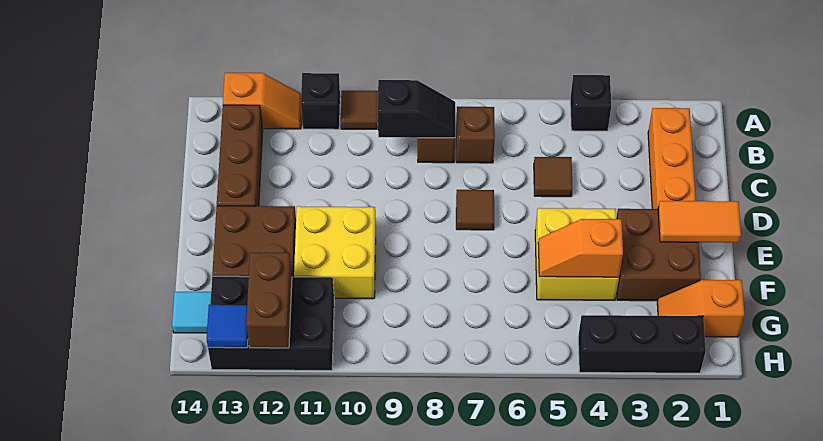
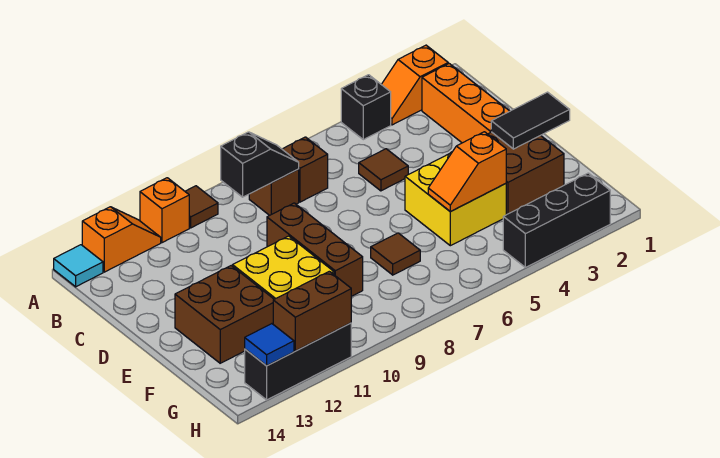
black brick A11 level 1 -> orange brick A11 level 1
brown brick B13:D13 level 1 -> brown brick D9:F9 level 1
brown tile D7 level 1 -> brown tile F7 level 1
orange tile E1:E2 level 2 -> black tile E1:E2 level 2
orange slope G1:G2 level 1 top 1 -> orange slope A2:A3 level 1 top 2
black brick G11:H13 level 1 -> black brick H11:H13 level 1
brown brick G12:H12 level 2 -> brown brick H11:H12 level 2
cyan tile G14 level 1 -> cyan tile A14 level 1

